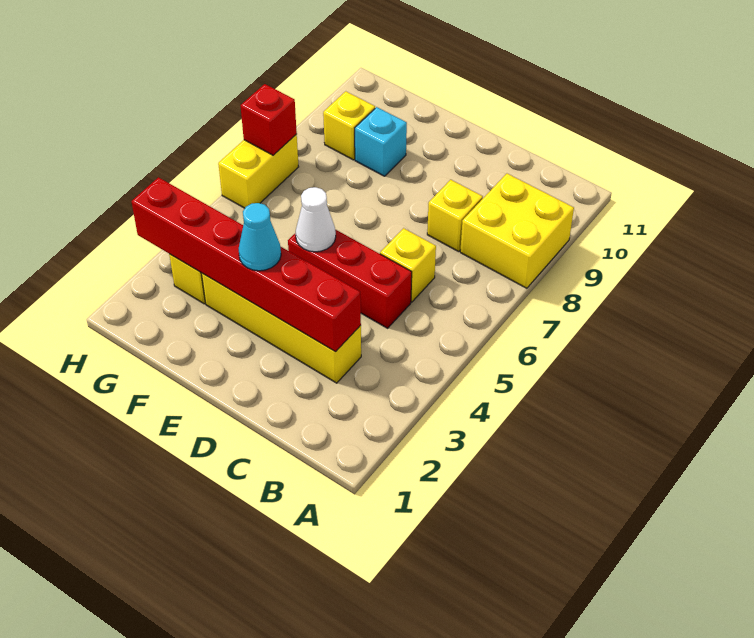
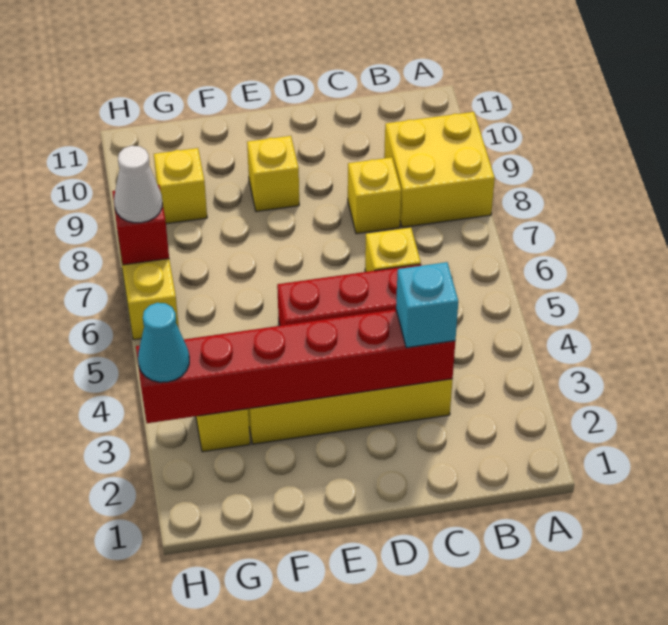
cyan cone E3 level 3 -> cyan cone H3 level 3
white cone E5 level 2 -> white cone H7 level 3
none -> yellow brick E9 level 1
cyan brick F9 level 1 -> cyan brick C3 level 3

